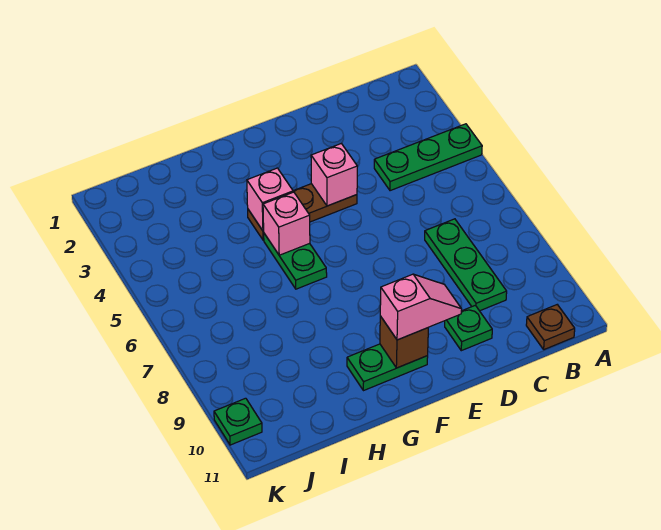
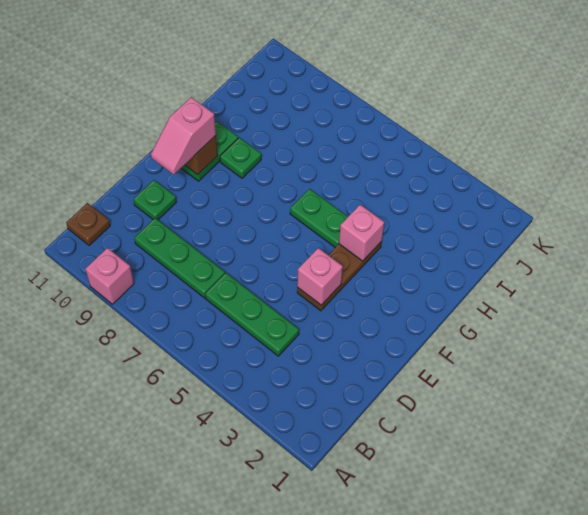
green plate A4:C4 level 1 -> green plate C4:C6 level 1
pink brick G5 level 2 -> pink brick A9 level 1
green plate K10 level 1 -> green plate G9 level 1

